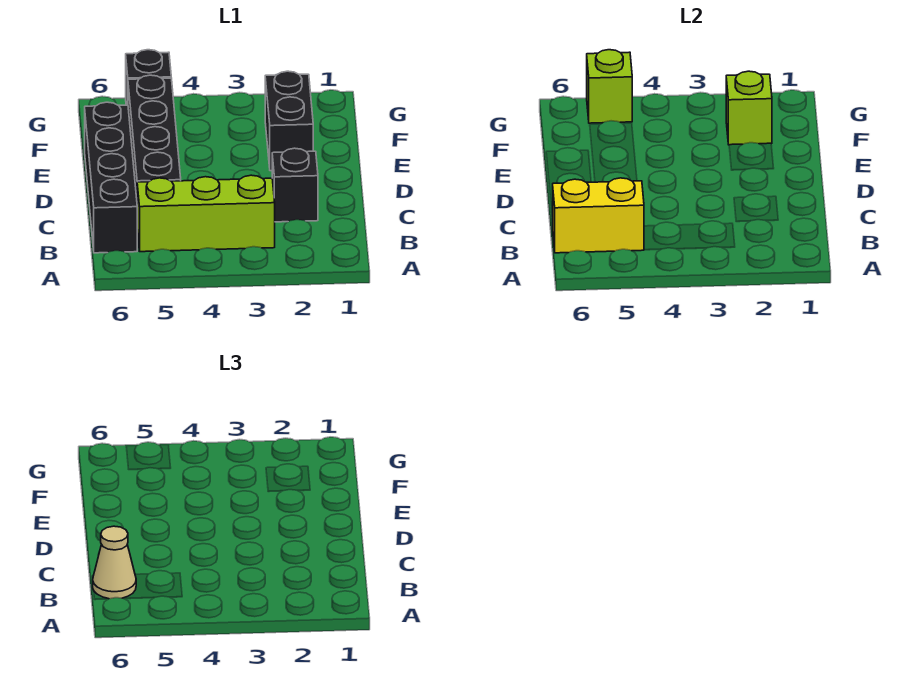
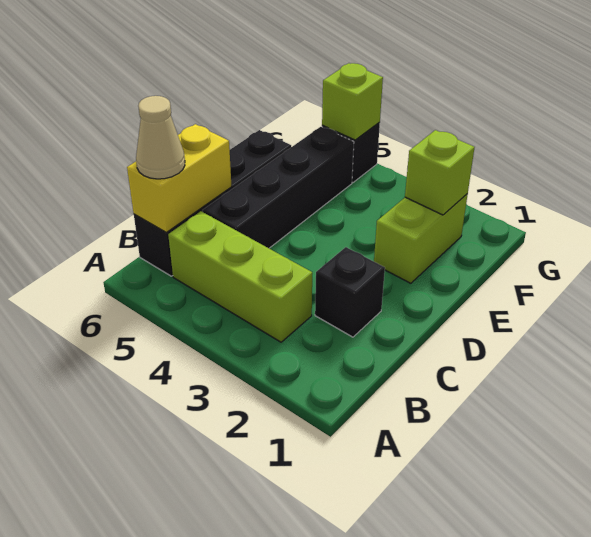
yellow brick B5:B6 level 2 -> yellow brick B6:C6 level 2
black brick E2:F2 level 1 -> lime brick E2:F2 level 1

